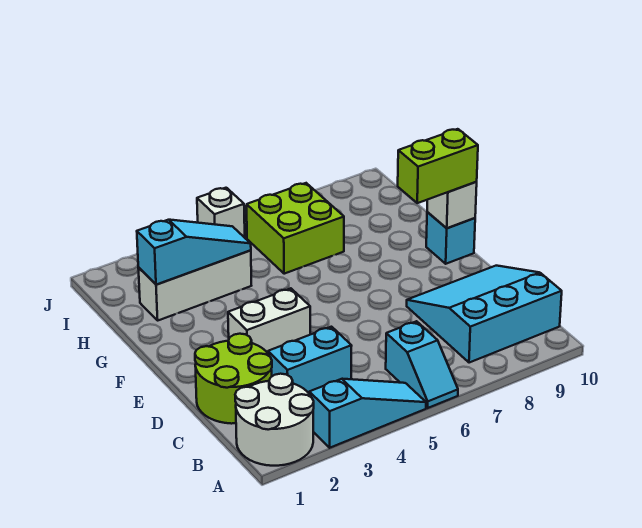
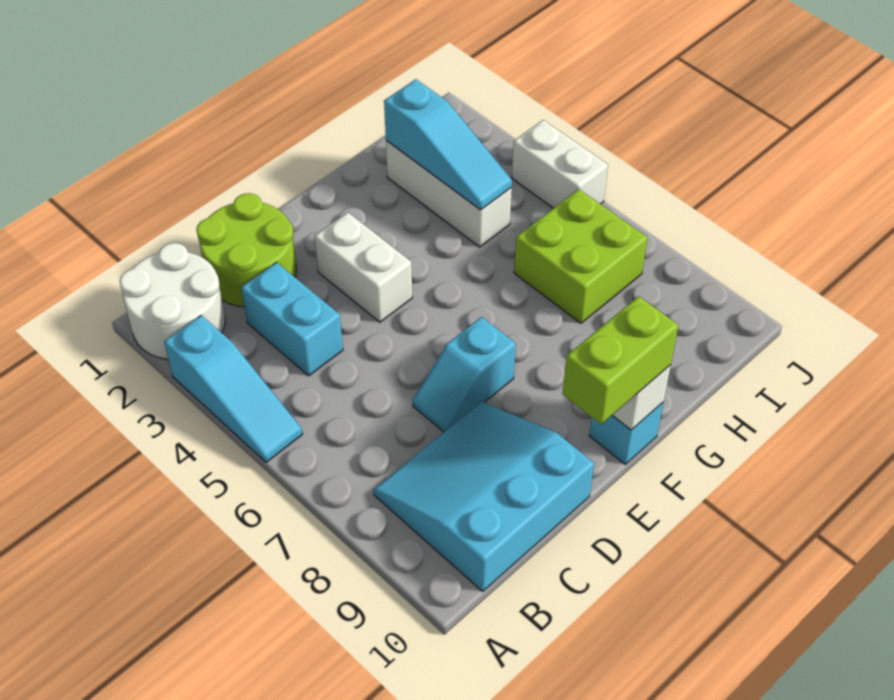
cyan slope A6:B6 level 1 top B -> cyan slope D7:E7 level 1 top E
cyan slope B8:D10 level 1 top B -> cyan slope B8:D10 level 1 top 10
lime brick F9:F10 level 3 -> lime brick E10:F10 level 3
white brick J5 level 1 -> white brick J4:J5 level 1

